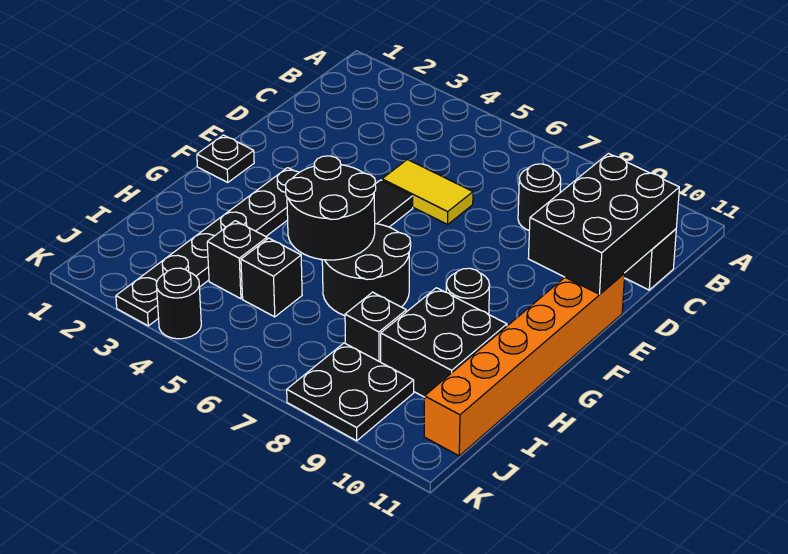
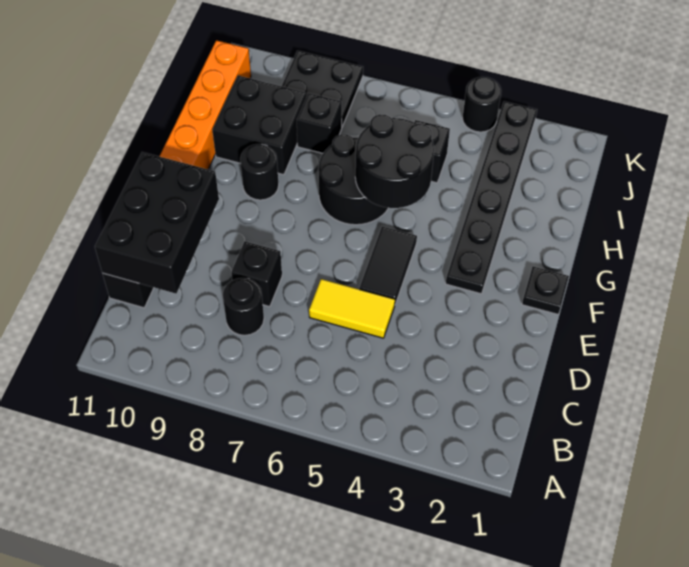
black brick I4 level 1 -> black brick D8 level 1

